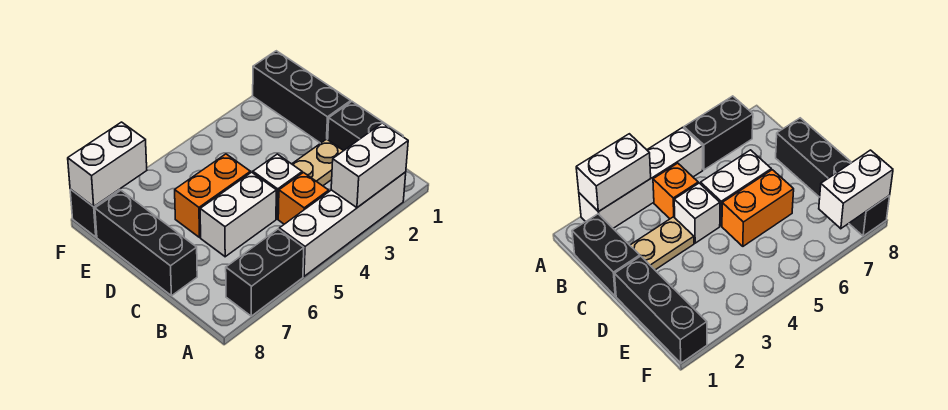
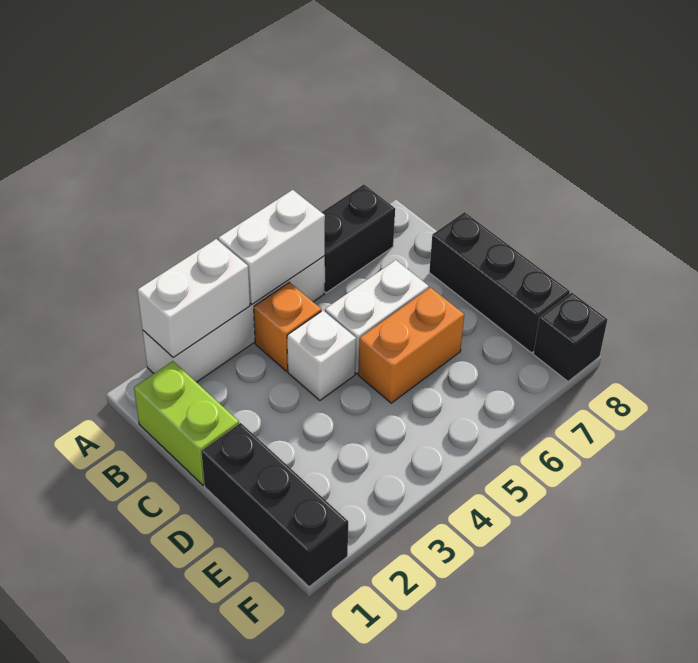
black brick B1:C1 level 1 -> lime brick B1:C1 level 1
tan plate C2:C3 level 1 -> none
white brick F7:F8 level 2 -> white brick A4:A5 level 2

